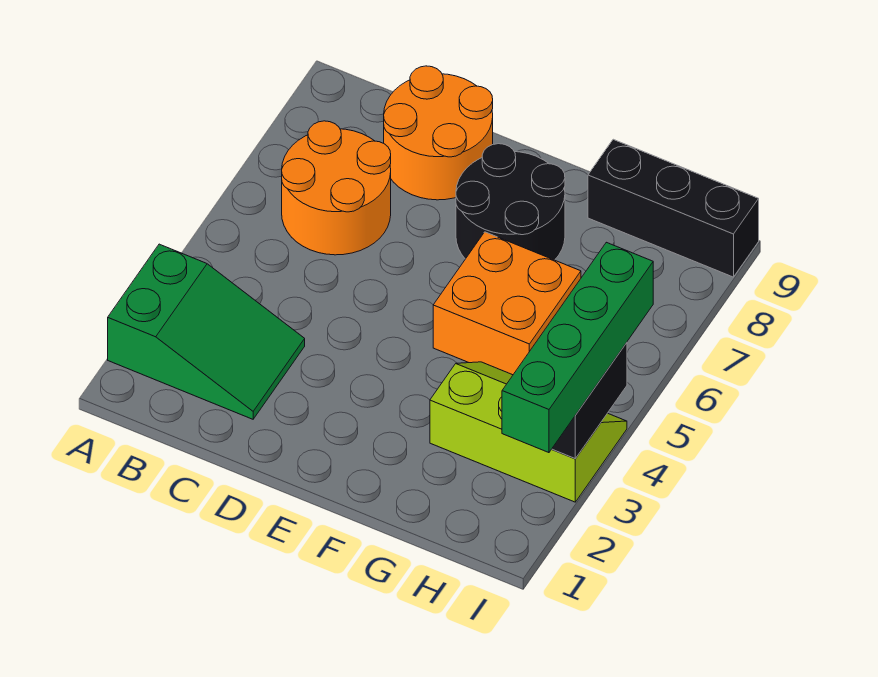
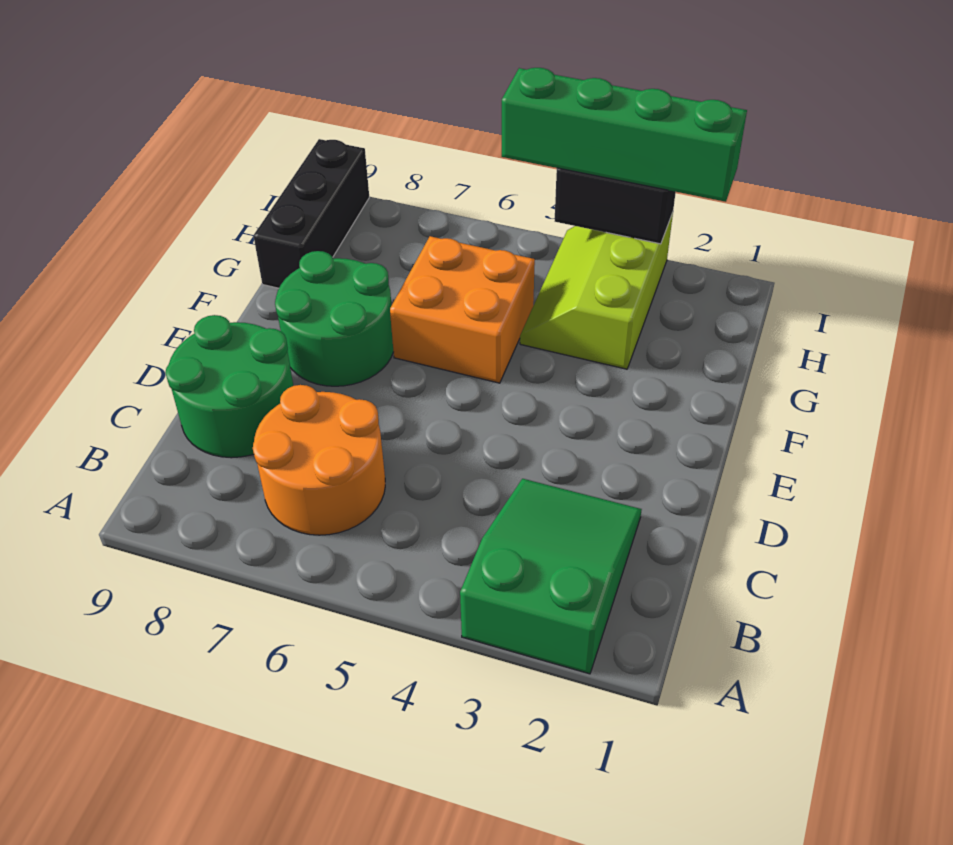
orange round brick C8:D9 level 1 -> green round brick C8:D9 level 1
black round brick E7:F8 level 1 -> green round brick E7:F8 level 1

